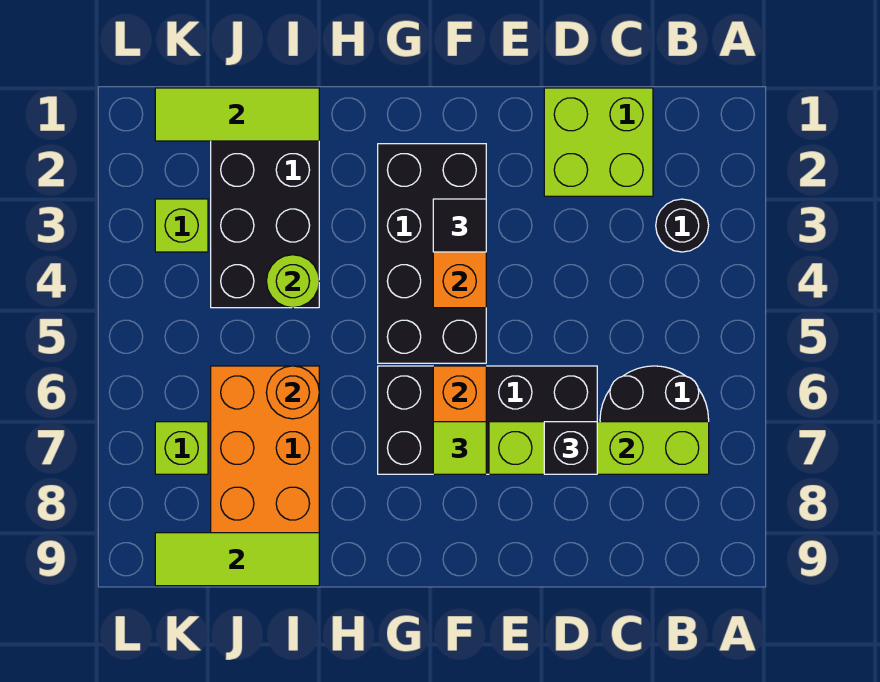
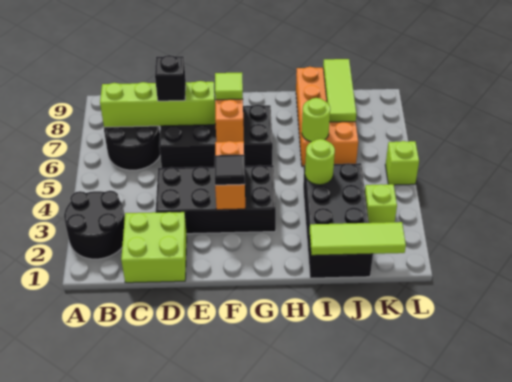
black round brick B3 level 1 -> black round brick A2:B3 level 1
black brick F2:G5 level 1 -> black brick D3:G4 level 1
orange round brick I6 level 2 -> lime round brick I6 level 2
lime tile I9:K9 level 2 -> lime tile J7:J9 level 2
lime brick K7 level 1 -> lime brick L5 level 1

